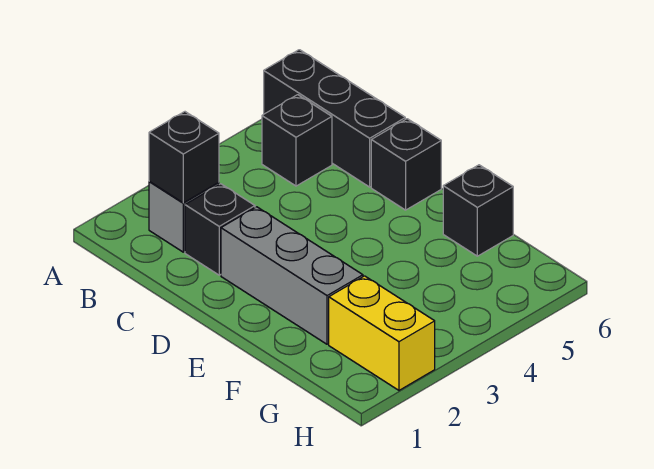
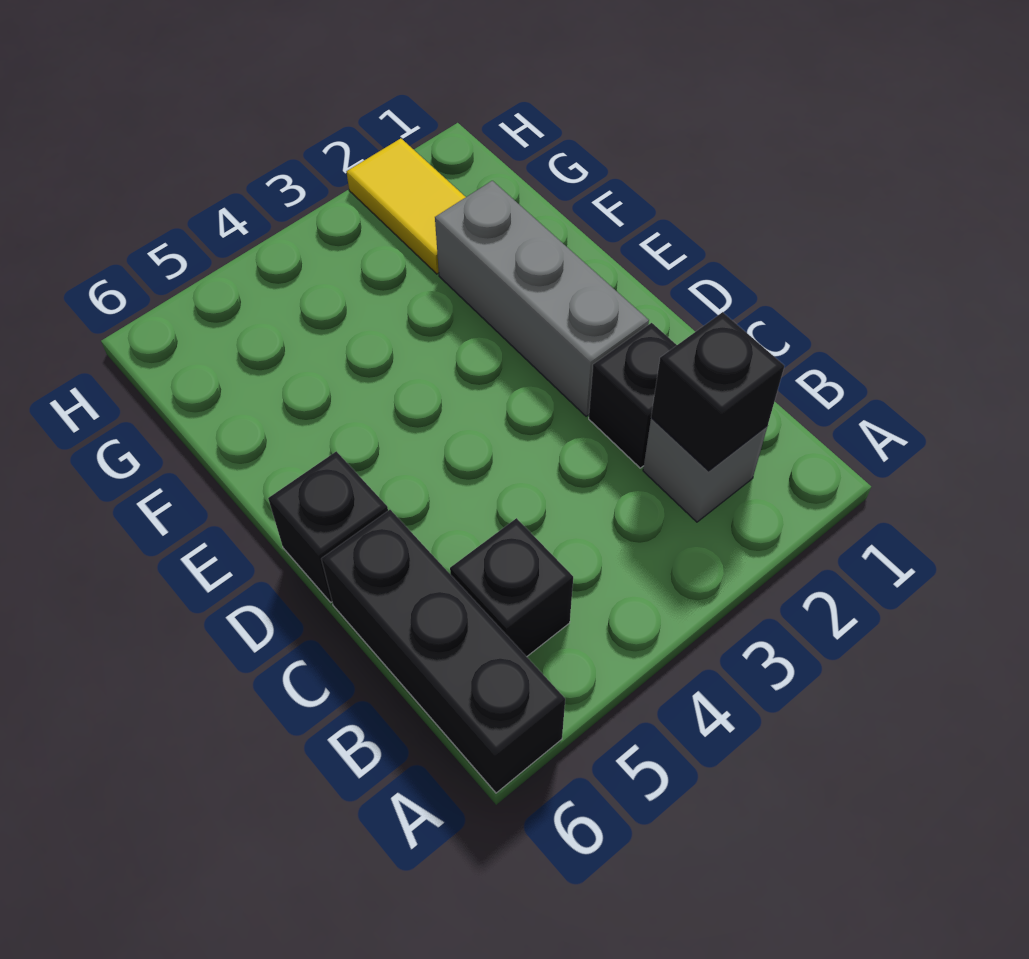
black brick F6 level 1 -> none
yellow brick G2:H2 level 1 -> yellow tile G2:H2 level 1

